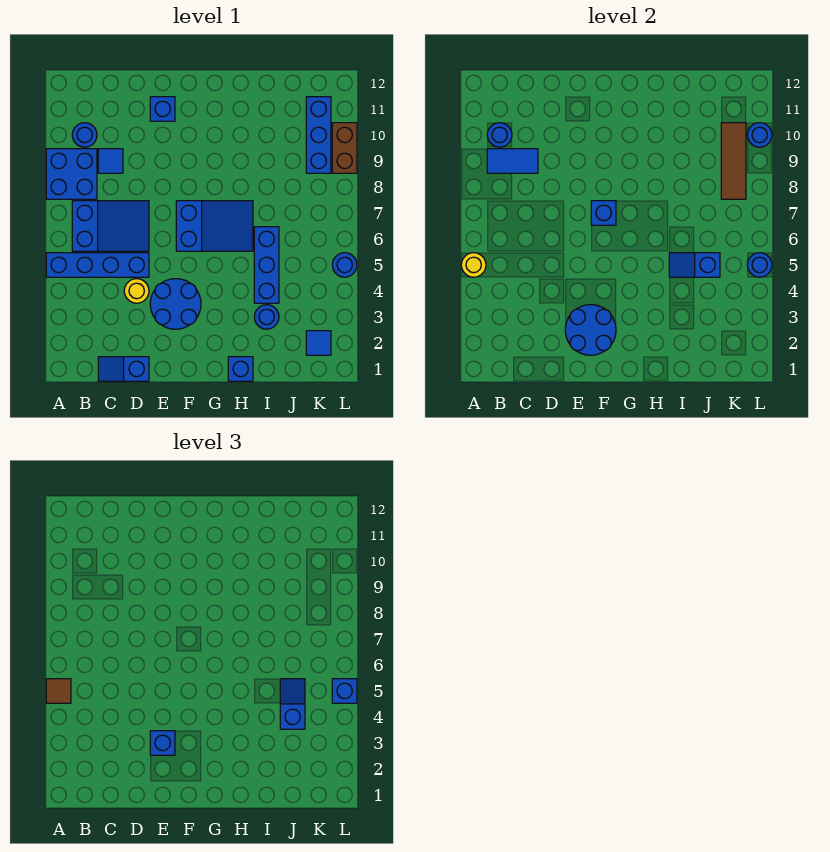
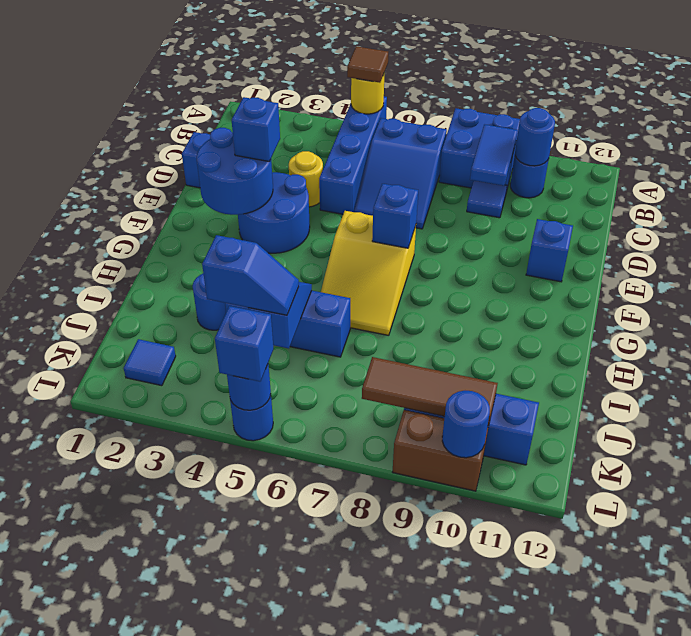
blue slope F6:H7 level 1 top F -> yellow slope F6:H7 level 1 top F
blue brick H1 level 1 -> none

